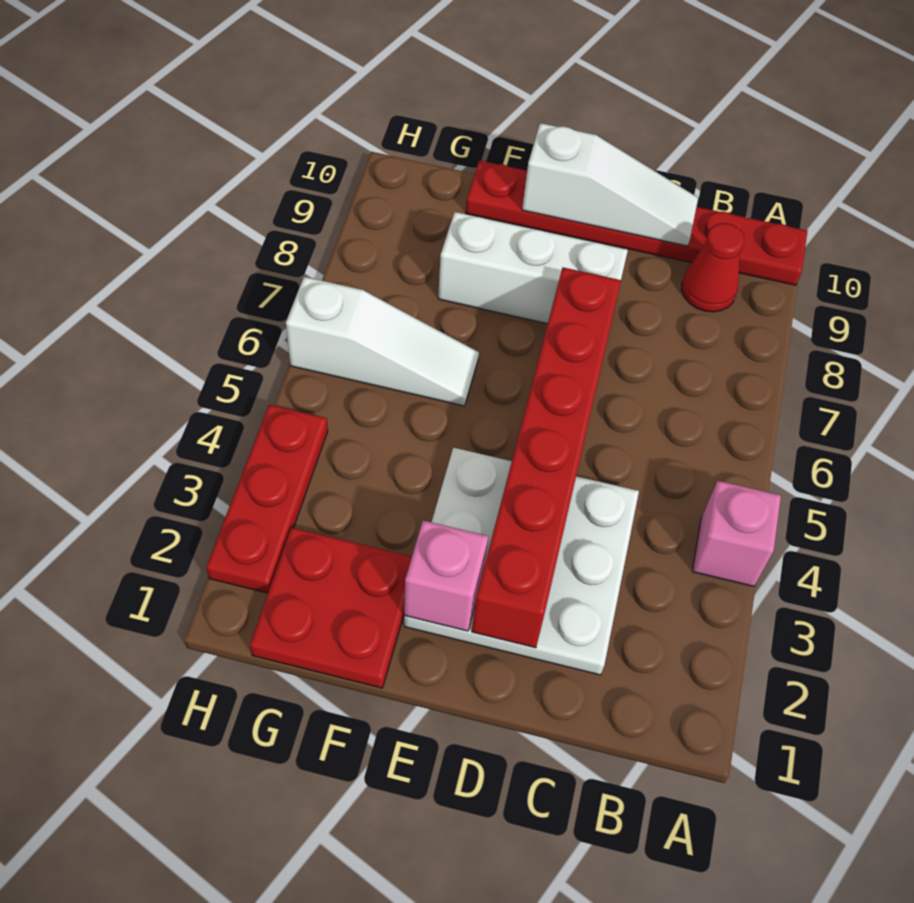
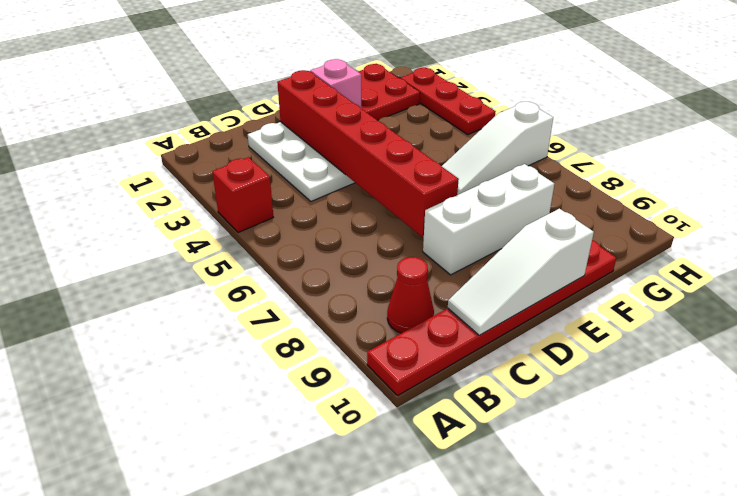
pink brick A4 level 1 -> red brick A4 level 1

